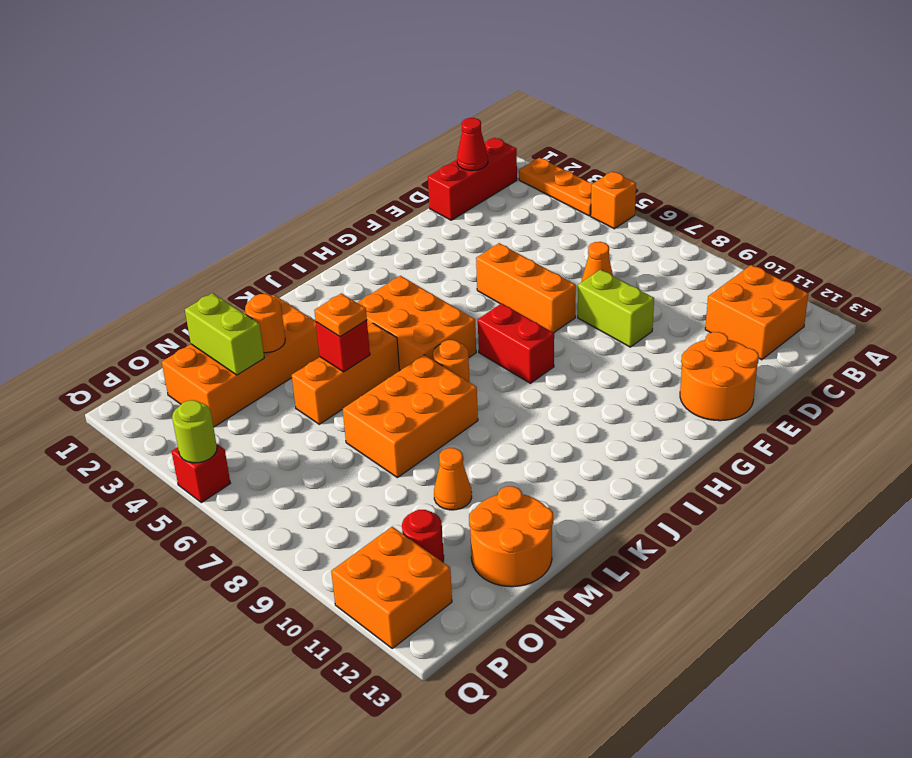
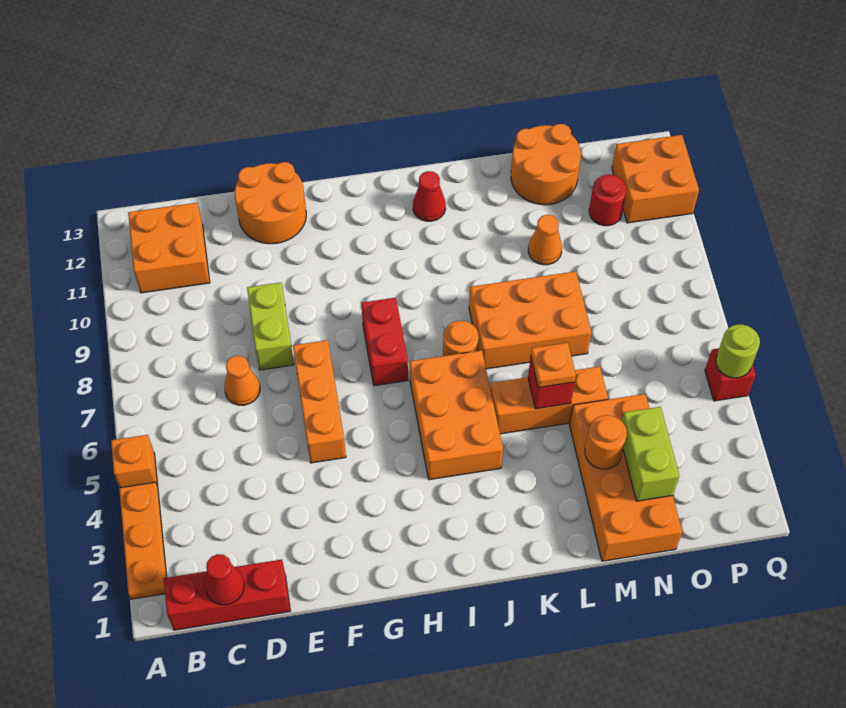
none -> red cone J12 level 1
orange brick L2:O3 level 1 -> orange brick M1:N4 level 1

